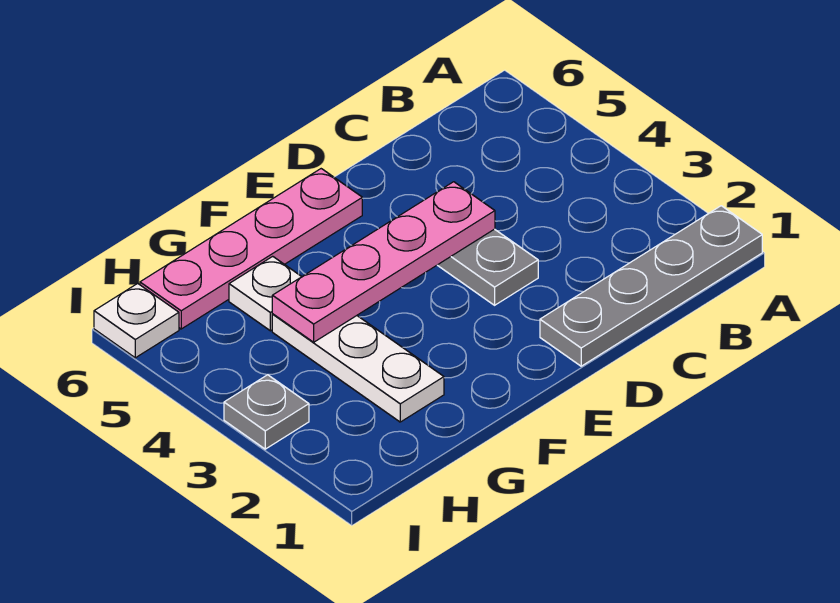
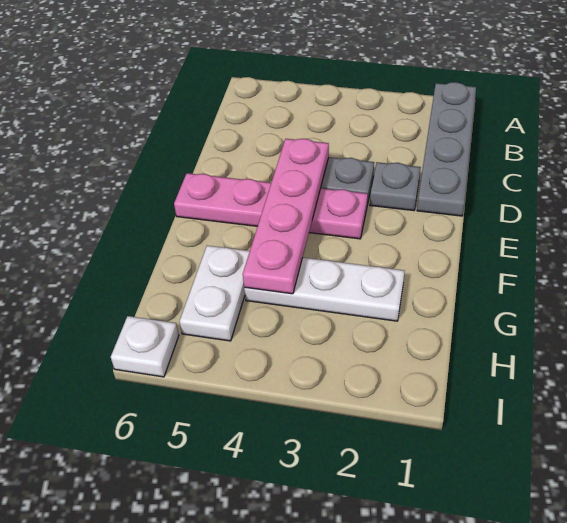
pink plate E6:H6 level 1 -> pink plate E3:E6 level 1
white plate G5 level 1 -> white plate G5:H5 level 1
grey plate I3 level 1 -> grey plate D2 level 1

